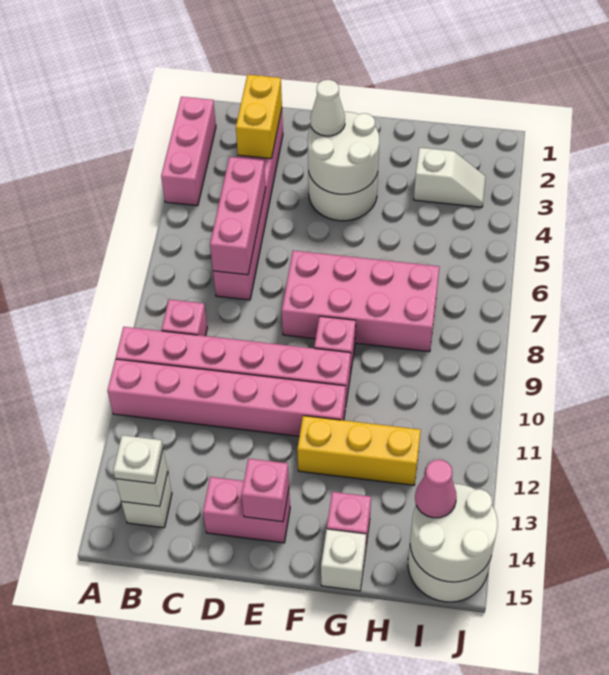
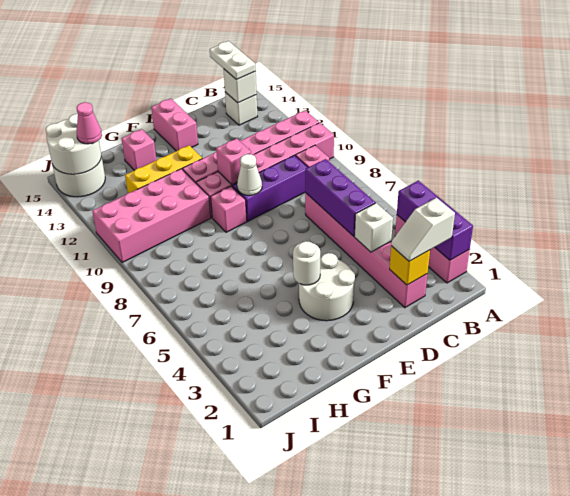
none -> purple brick A2:A4 level 2
white plate B14 level 3 -> white plate B14:B15 level 3
yellow brick C2:C3 level 2 -> yellow brick C2 level 2
pink brick C5:C7 level 2 -> purple brick C5:C7 level 2
none -> purple brick C9:E9 level 1
pink brick D14:E14 level 1 -> pink brick E14:E15 level 1
white round brick E3:F4 level 2 -> white round brick F4 level 2
white cone E3 level 3 -> white cone E9 level 2
pink brick E7:H8 level 1 -> pink brick G10:J11 level 1
pink brick E14 level 2 -> pink brick E10 level 2
white brick G15 level 1 -> white brick C4 level 2
white slope H3:I3 level 1 top H -> white slope B2:C2 level 3 top B

